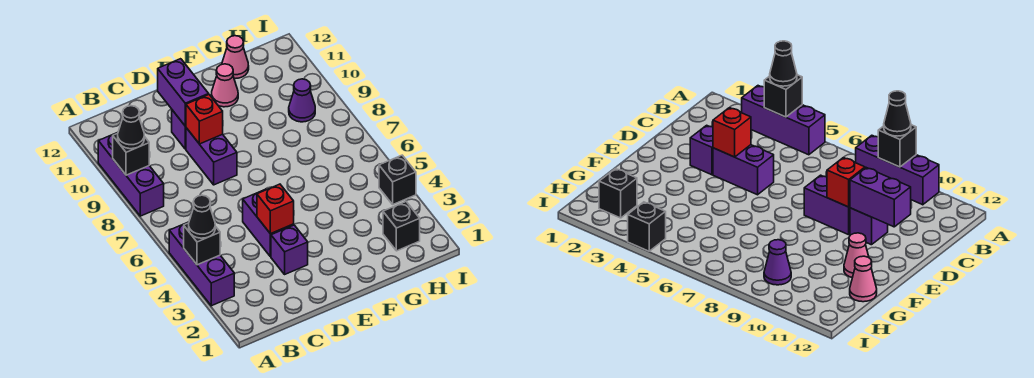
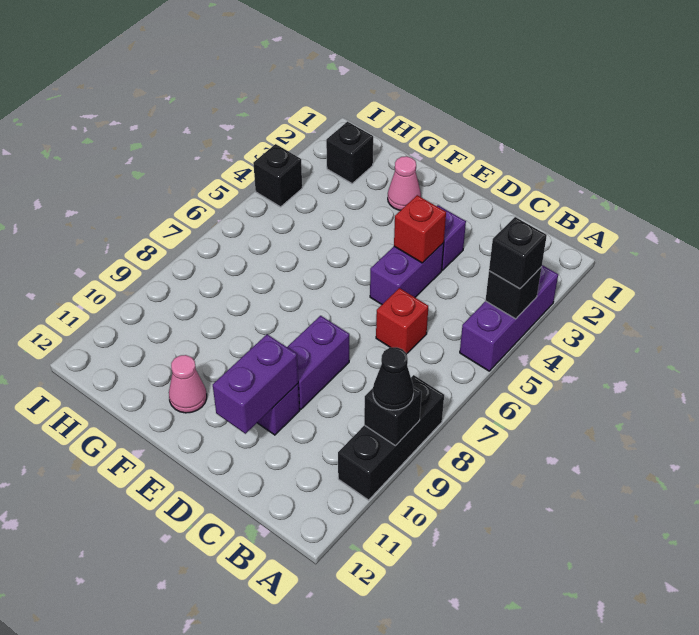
black cone A4 level 3 -> black brick A4 level 3
purple brick A8:A10 level 1 -> black brick A8:A10 level 1
red brick D9 level 2 -> red brick C6 level 1
pink cone G12 level 1 -> pink cone F2 level 1
purple cone H9 level 1 -> none

